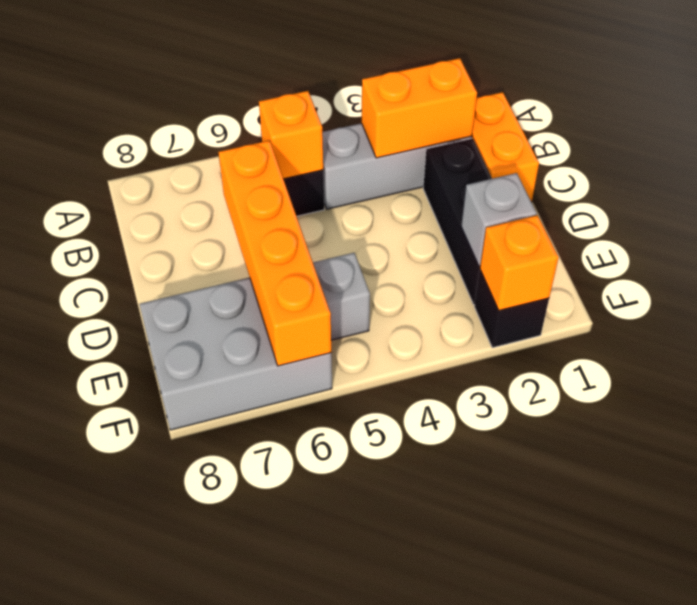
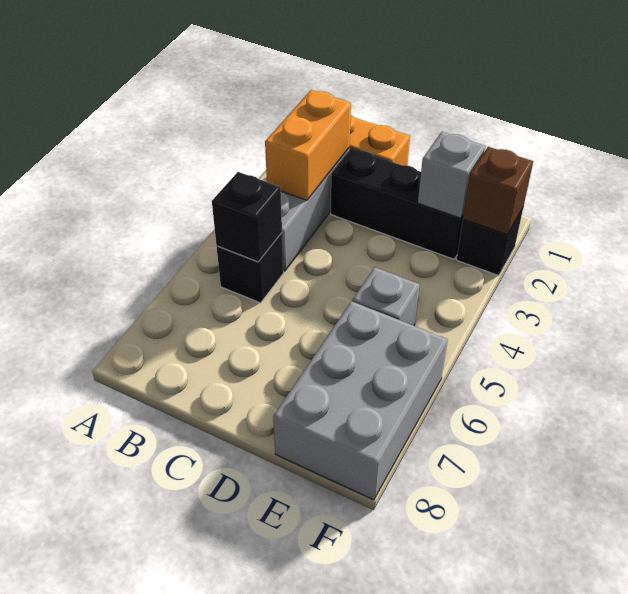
orange brick B5 level 2 -> black brick B5 level 2
orange brick C6:F6 level 2 -> none
orange brick F2 level 2 -> brown brick F2 level 2

